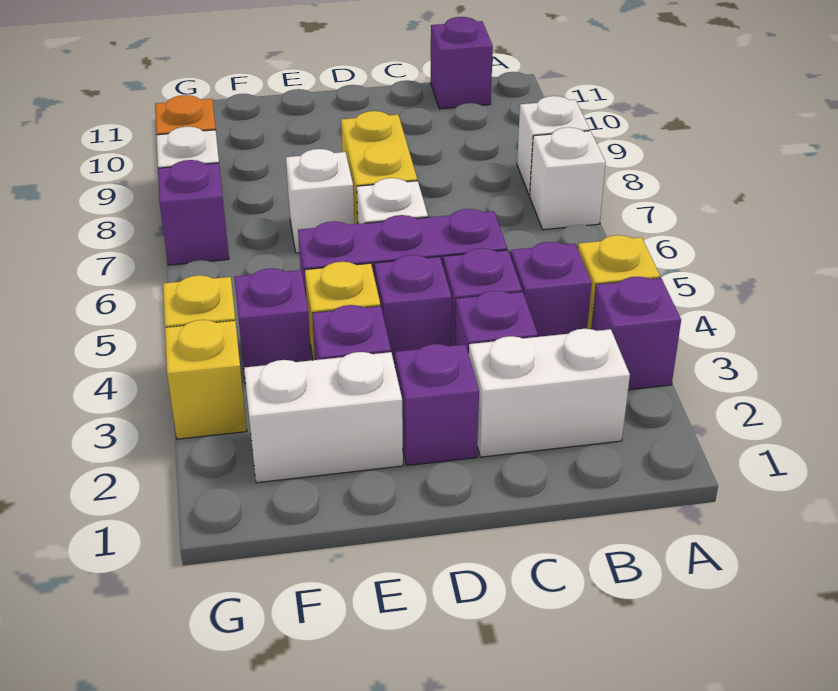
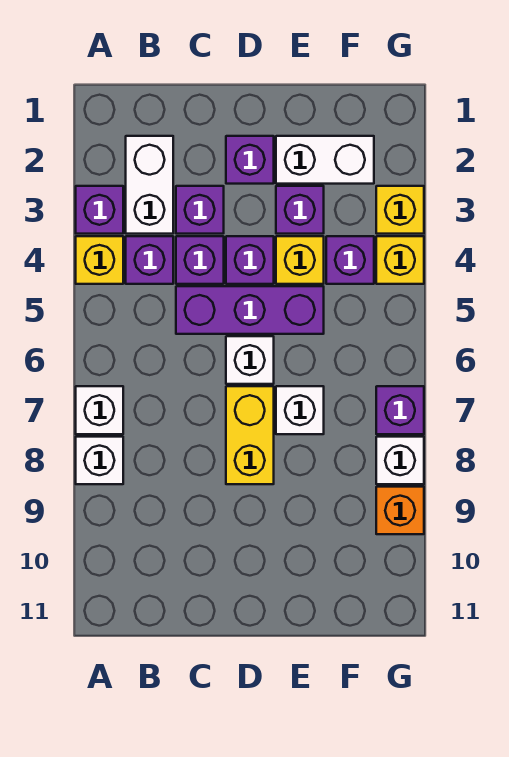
white brick B2:C2 level 1 -> white brick B2:B3 level 1
purple brick B11 level 1 -> none

